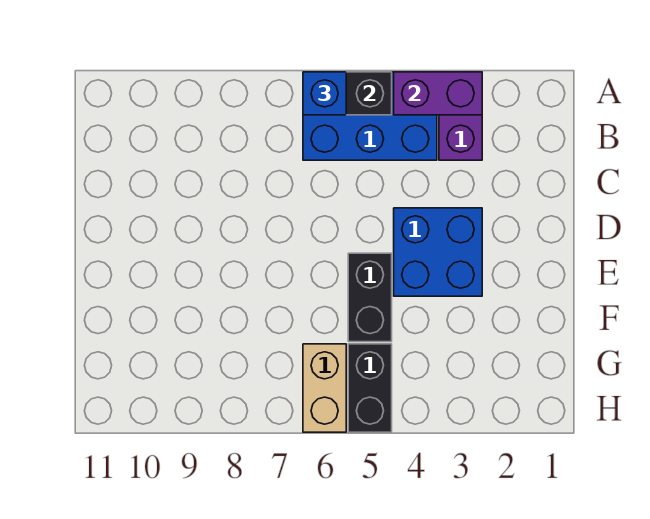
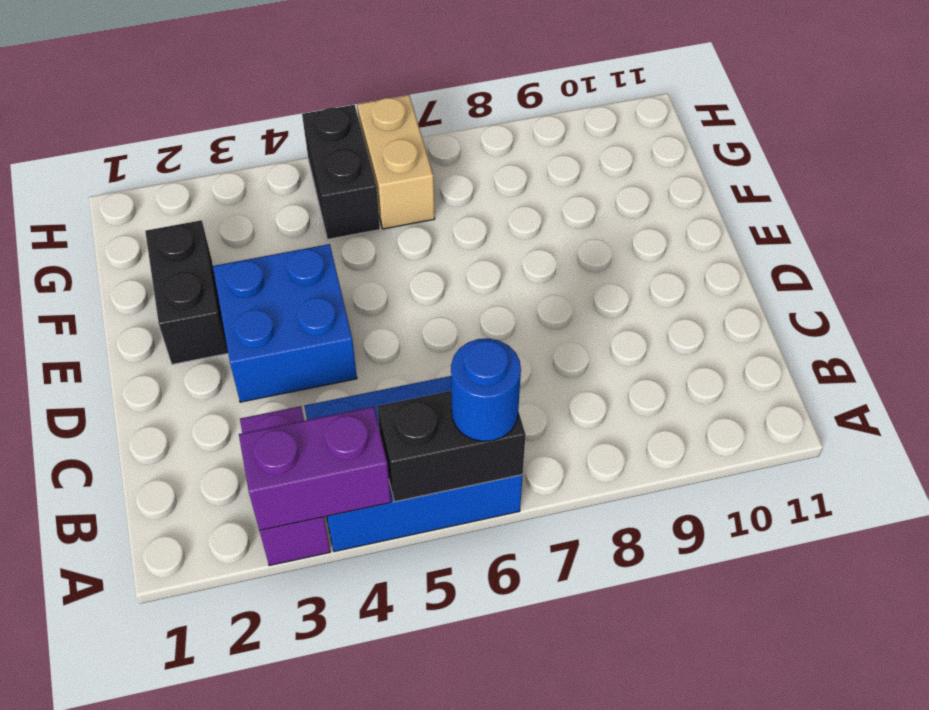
blue brick A6 level 3 -> blue round brick A6 level 3
black brick E5:F5 level 1 -> black brick E2:F2 level 1

